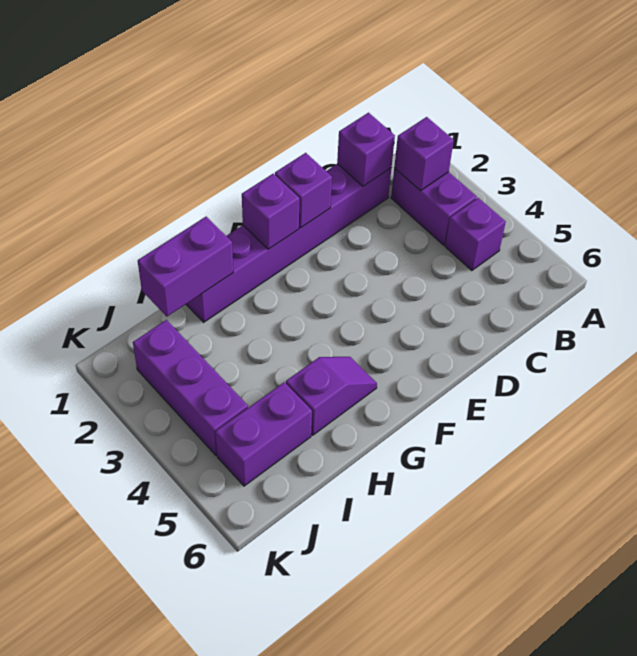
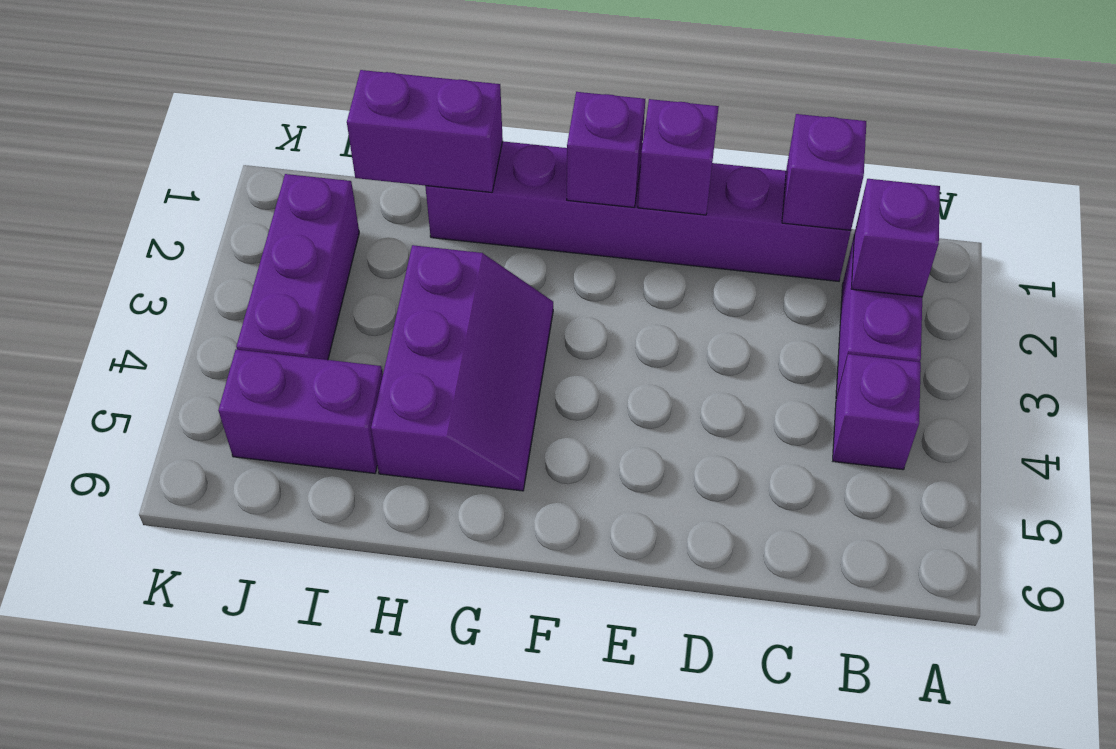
purple slope G5:H5 level 1 top H -> purple slope G3:H5 level 1 top H

